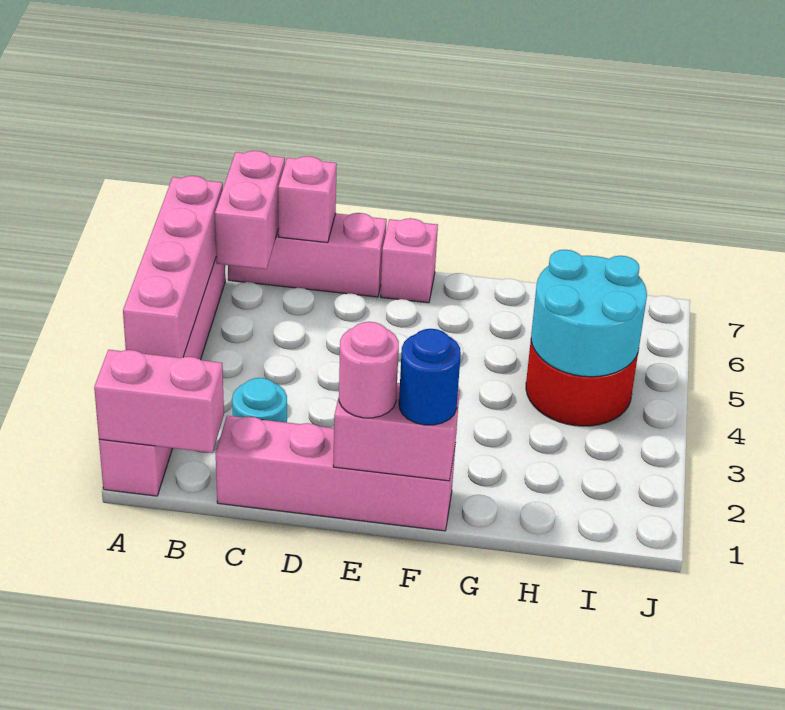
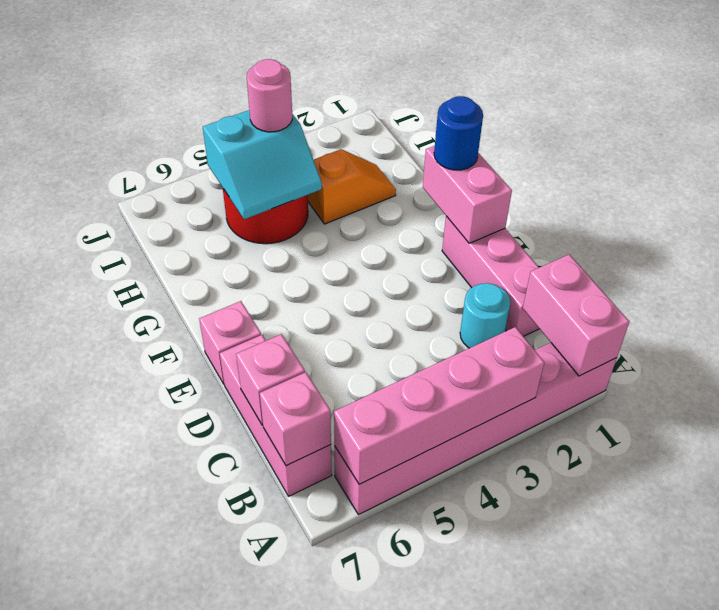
pink brick B6:B7 level 2 -> pink brick B7 level 2
pink brick C1:F1 level 1 -> pink brick C1:E1 level 1
pink round brick E1 level 3 -> pink round brick I4 level 3
none -> orange slope H2:H3 level 1 top 3
cyan round brick H4:I5 level 2 -> cyan slope H4:I5 level 2 top I

